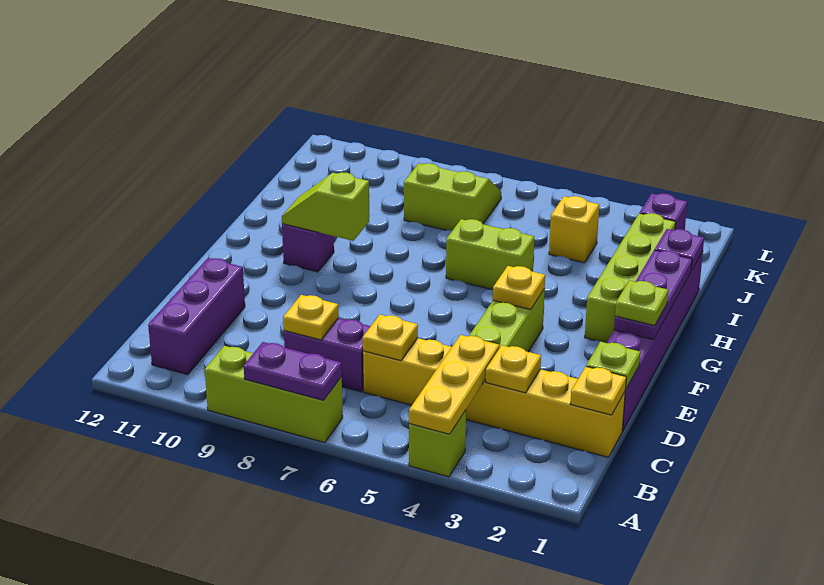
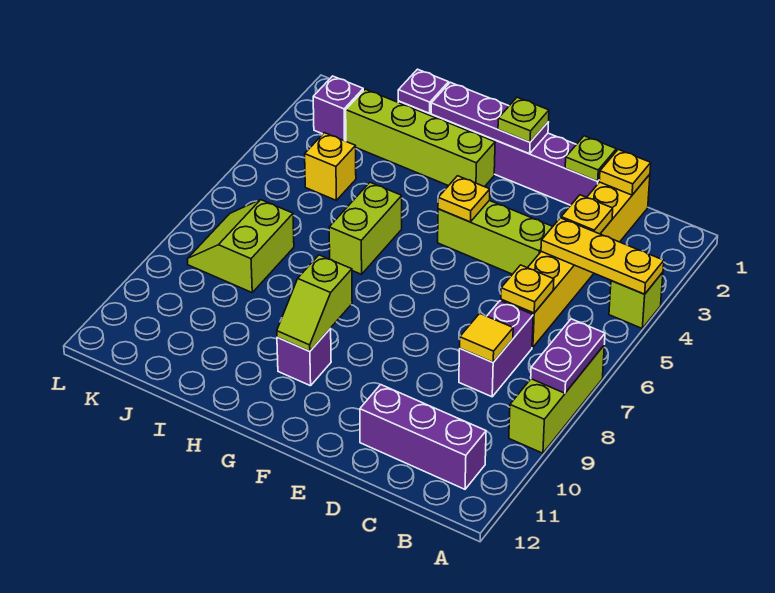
yellow plate C8 level 2 -> yellow tile C8 level 2

